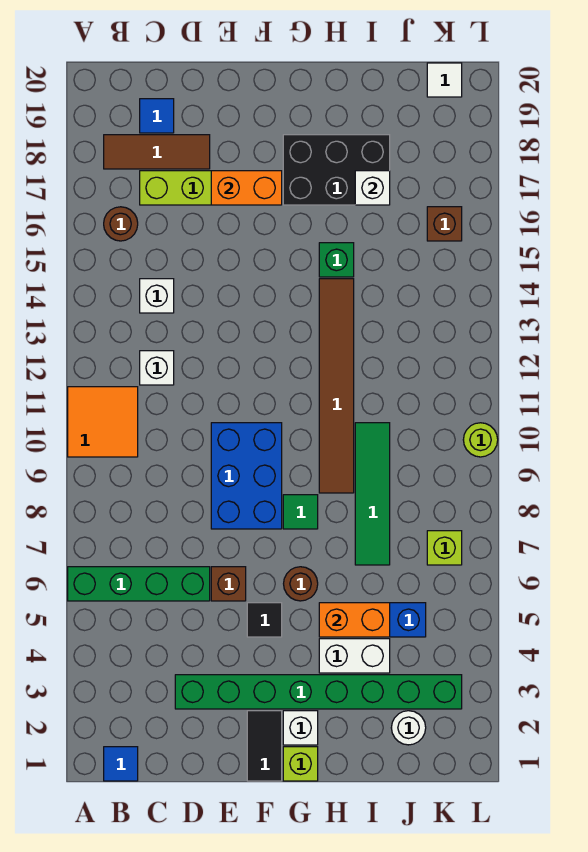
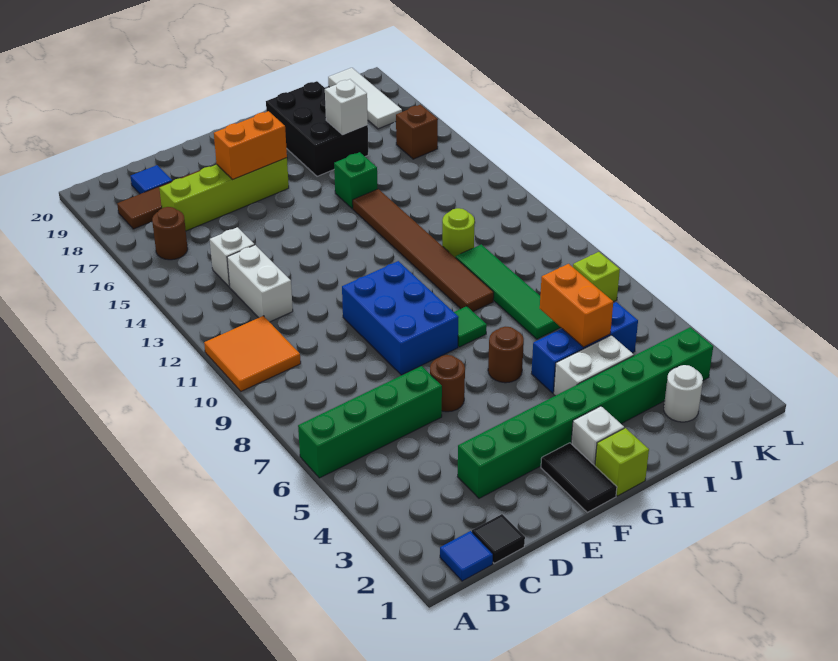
white brick C12 level 1 -> white brick C12:C13 level 1
brown brick E6 level 1 -> brown round brick E6 level 1
black tile F5 level 1 -> black tile C1 level 1
black brick G17:I18 level 1 -> black brick H17:I19 level 1
orange brick H5:I5 level 2 -> orange brick I5:I6 level 2
white tile K20 level 1 -> white tile K18:K20 level 1
lime round brick L10 level 1 -> lime round brick I11 level 1

